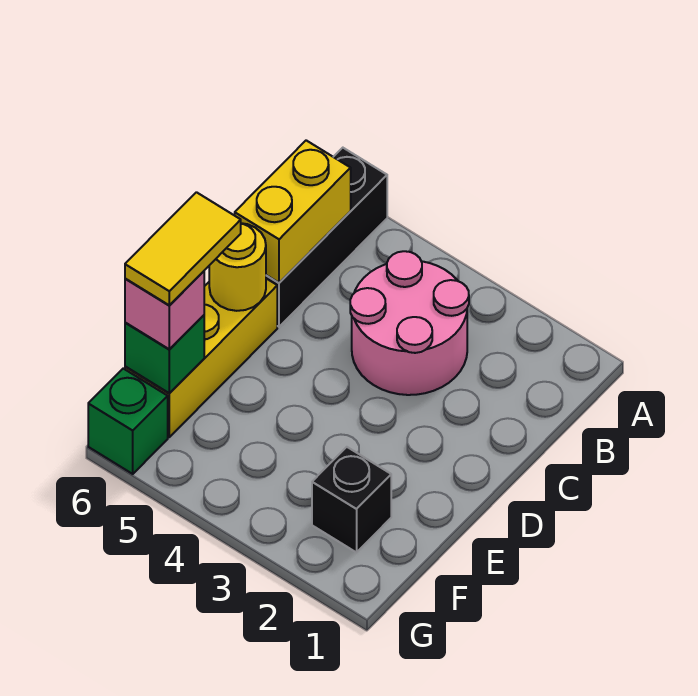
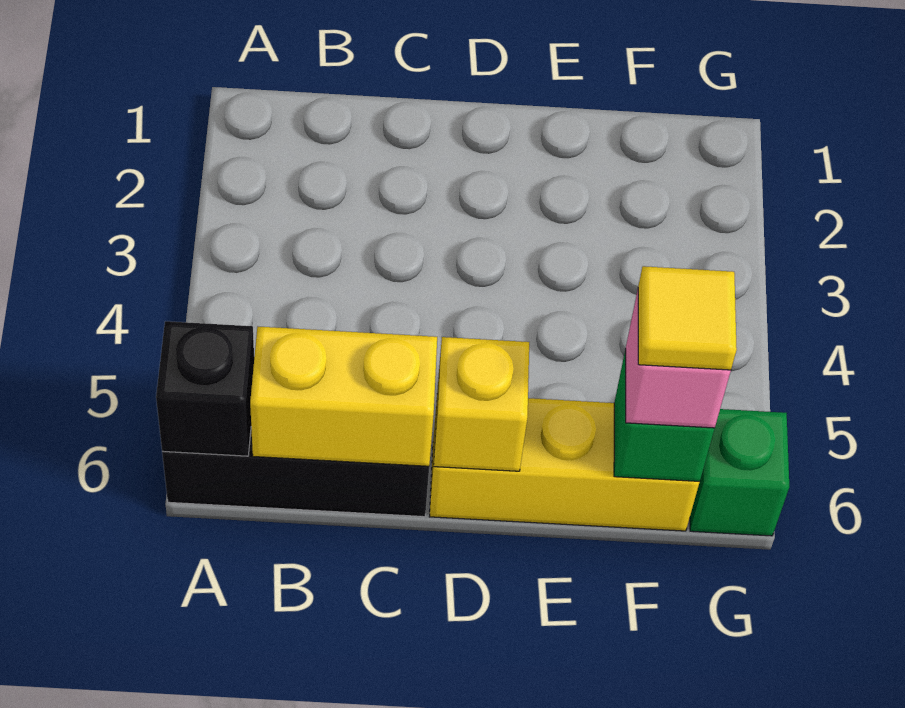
pink round brick B3:C4 level 1 -> none
yellow round brick D6 level 2 -> yellow brick D6 level 2
yellow tile E6:F6 level 4 -> yellow tile F6 level 4
black brick F2 level 1 -> black brick A6 level 2

